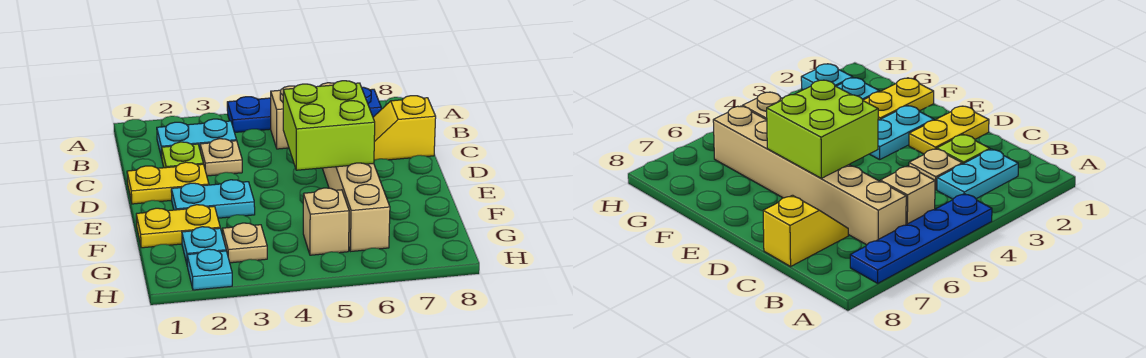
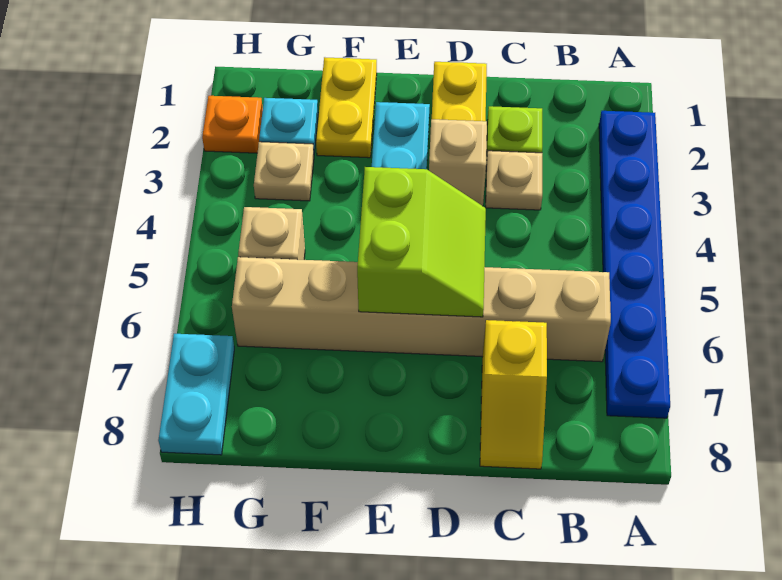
blue plate A4:A7 level 1 -> blue plate A2:A7 level 1
cyan plate B2:B3 level 1 -> cyan plate H7:H8 level 1
tan brick B5 level 1 -> tan brick D3 level 1
yellow slope C7:C8 level 1 top 8 -> yellow slope C7:C8 level 1 top 7
lime brick D5:E6 level 2 -> lime slope D5:E6 level 2 top E
cyan plate H2 level 1 -> orange plate H2 level 1

